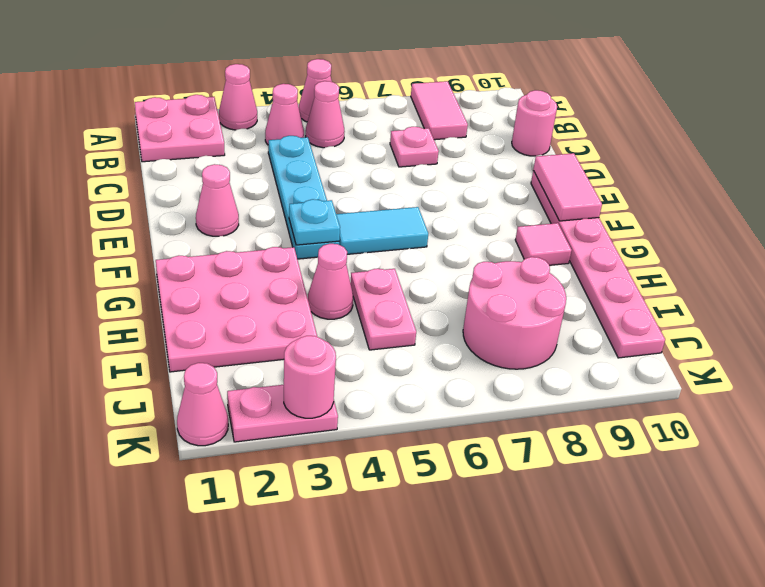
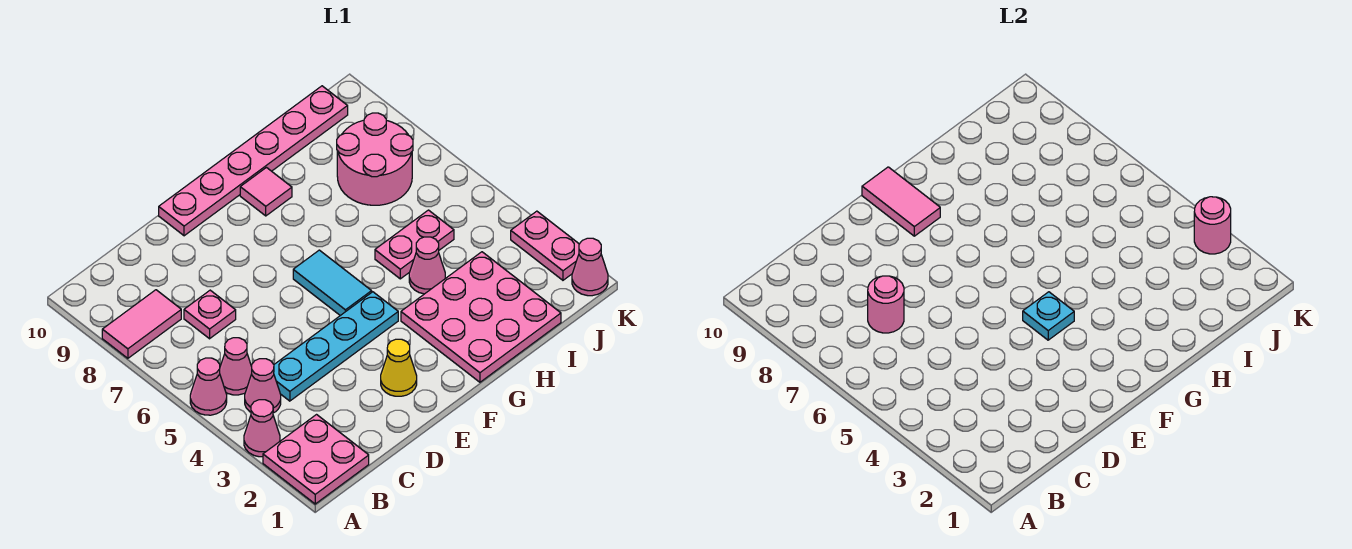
pink round brick C10 level 1 -> pink round brick C7 level 2
pink cone E2 level 1 -> yellow cone E2 level 1
pink tile E10:F10 level 2 -> pink tile F9:F10 level 2

